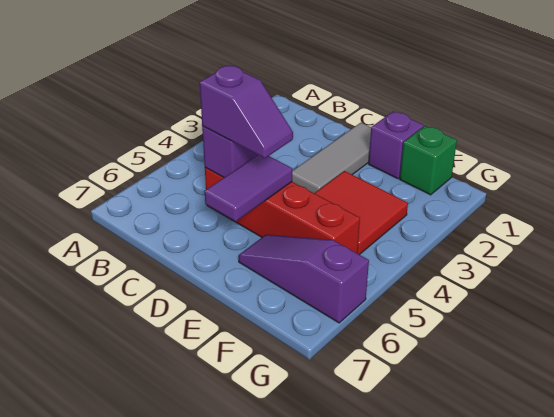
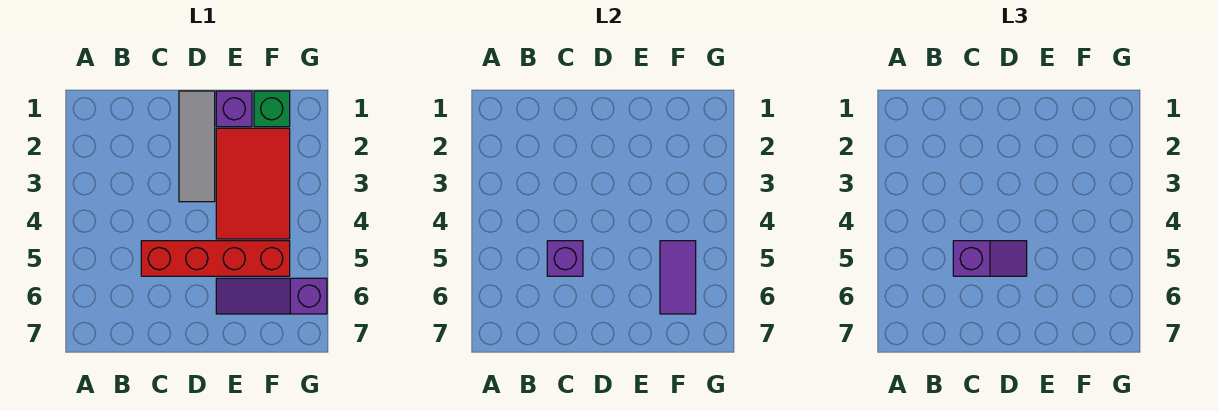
purple tile D5:D6 level 2 -> purple tile F5:F6 level 2
red tile E3:F4 level 1 -> red tile E2:F4 level 1

